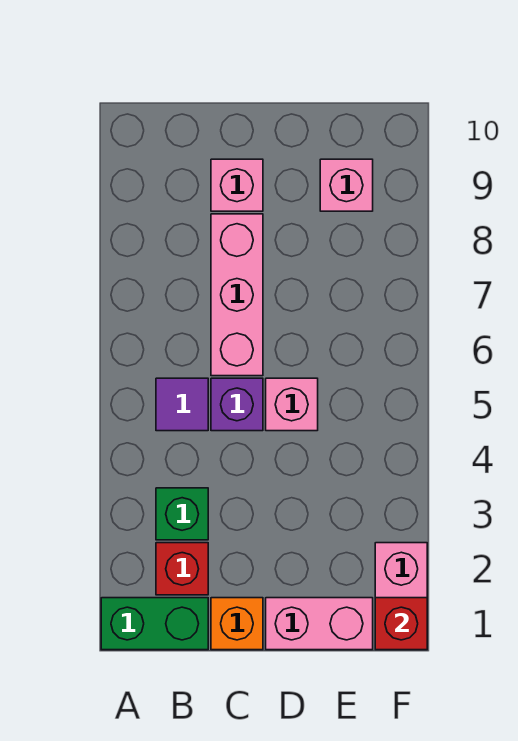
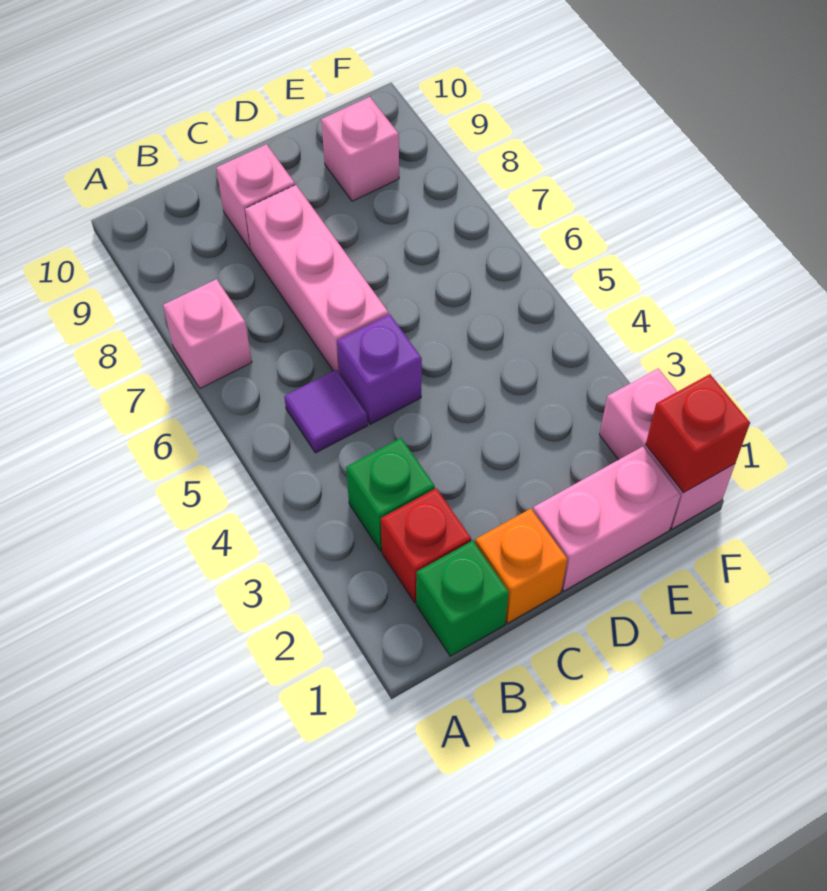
green brick A1:B1 level 1 -> green brick B1 level 1
pink brick D5 level 1 -> pink brick A7 level 1

